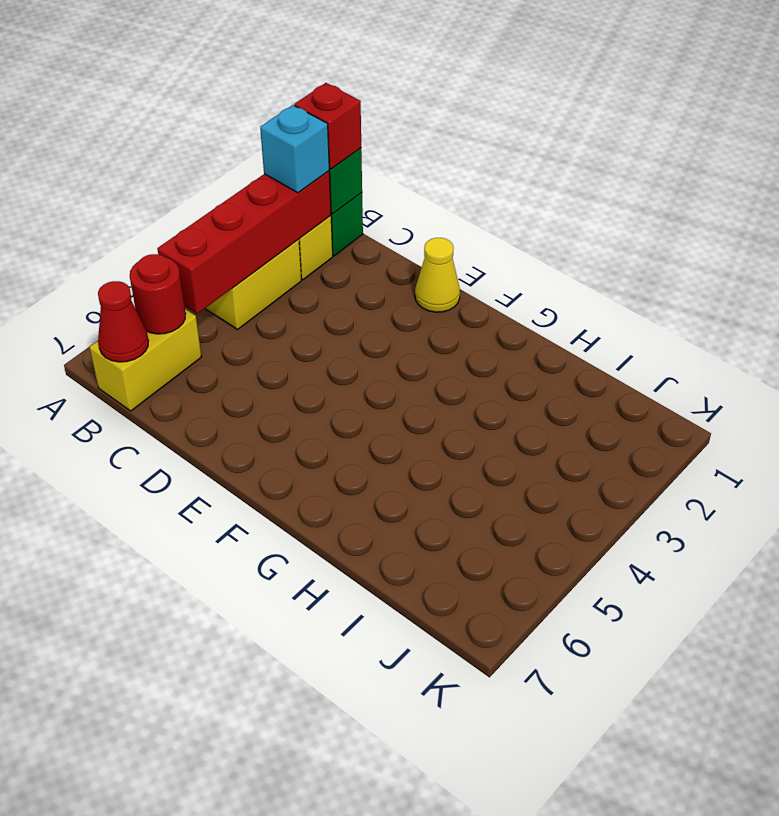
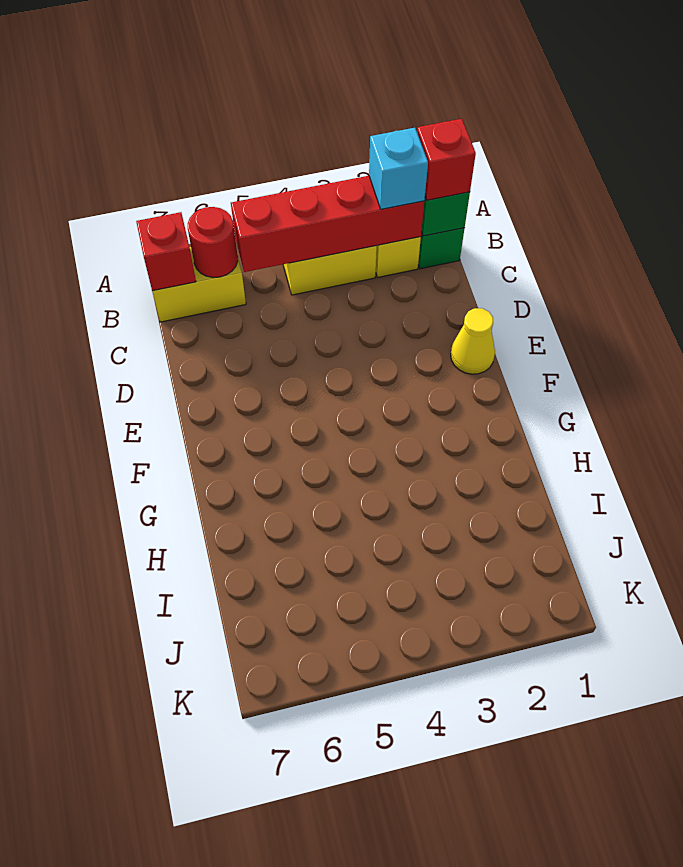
red cone B7 level 2 -> red brick B7 level 2

